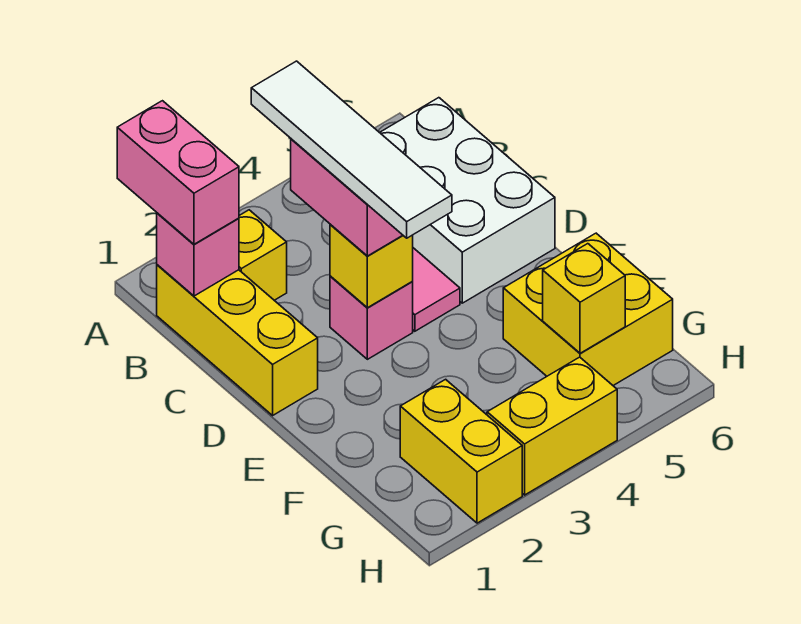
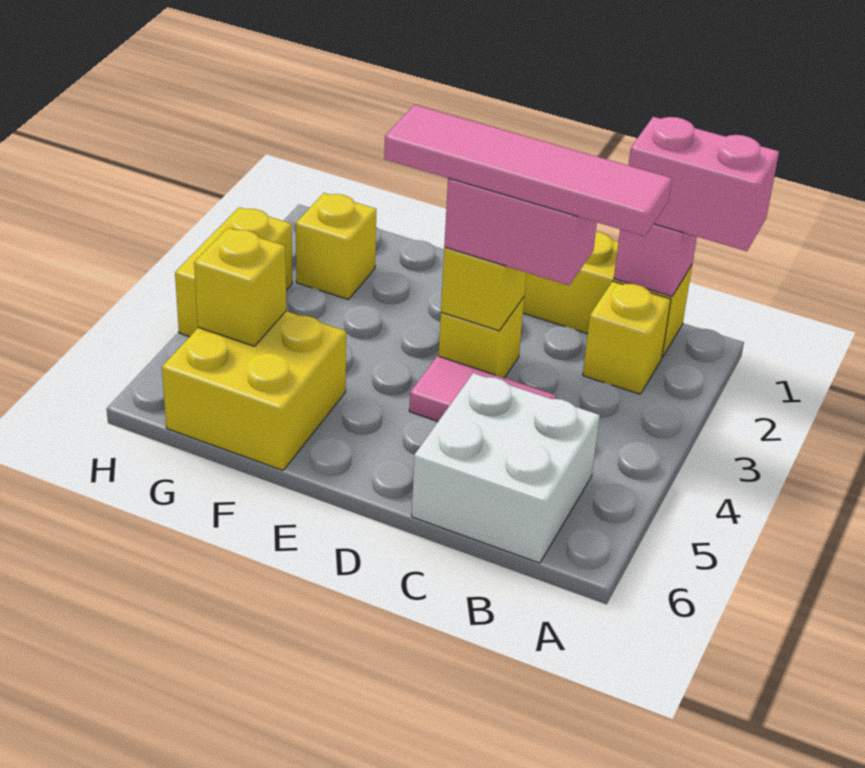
white tile B3:E3 level 4 -> pink tile B3:E3 level 4
white brick B5:D6 level 1 -> white brick B5:C6 level 1
pink brick D3 level 1 -> yellow brick D3 level 1
yellow brick G2:H2 level 1 -> yellow brick G2 level 1

